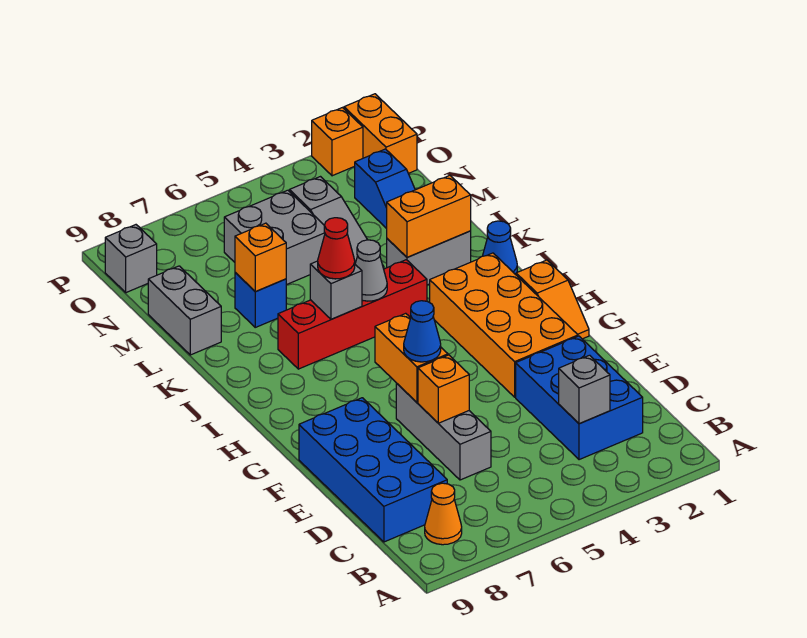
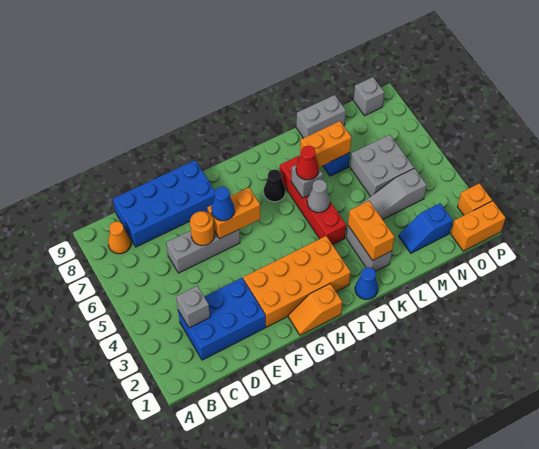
orange brick E6 level 2 -> orange round brick E6 level 2
none -> black cone I7 level 1
orange brick L7 level 2 -> orange brick K7:L7 level 2

